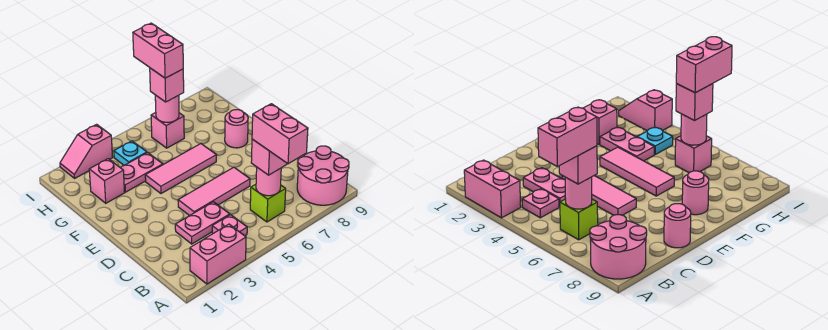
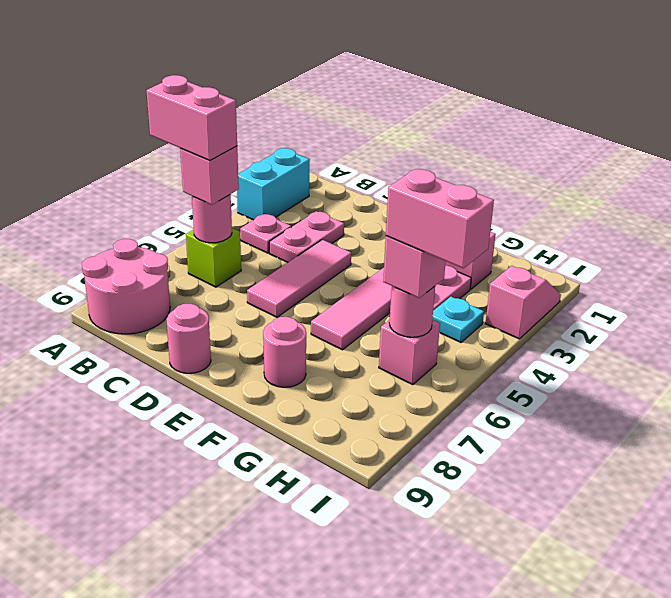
pink brick A2:A3 level 1 -> cyan brick A2:A3 level 1

